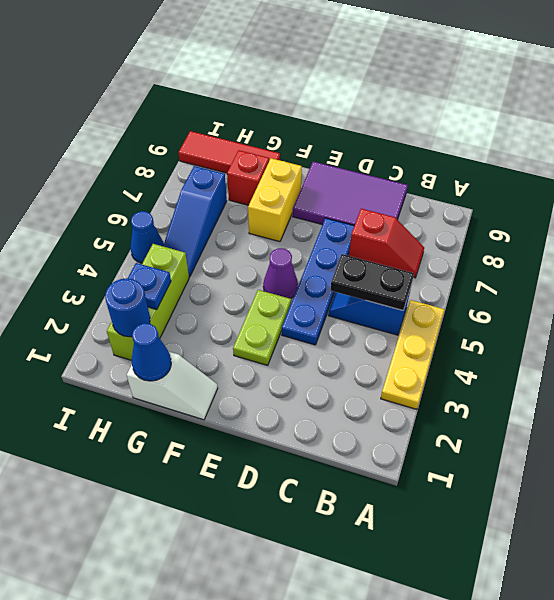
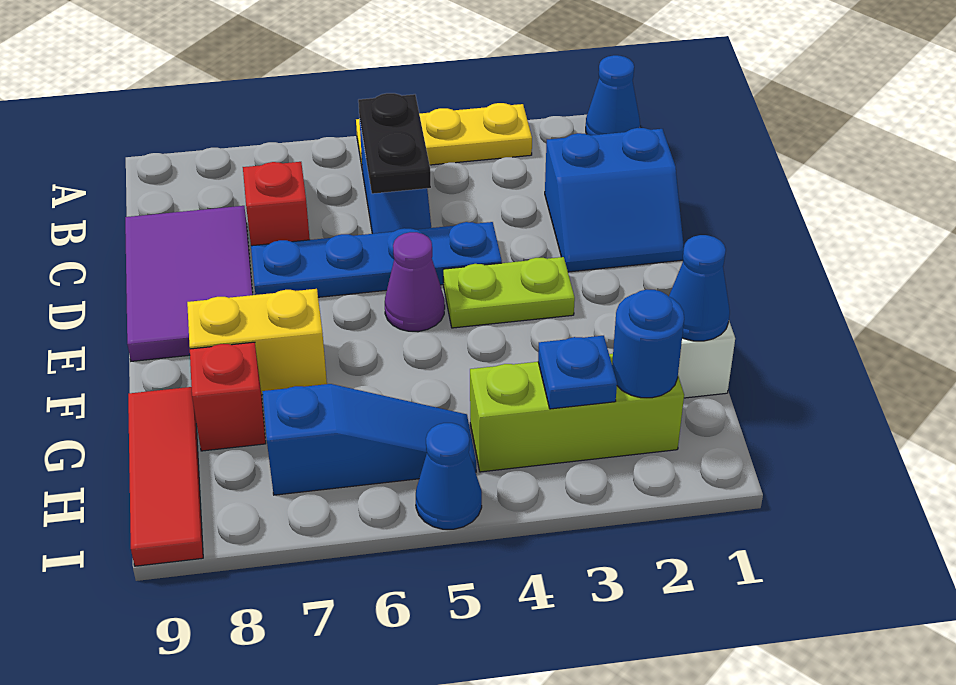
none -> blue cone A1 level 1
none -> blue slope C1:D2 level 1 top C

